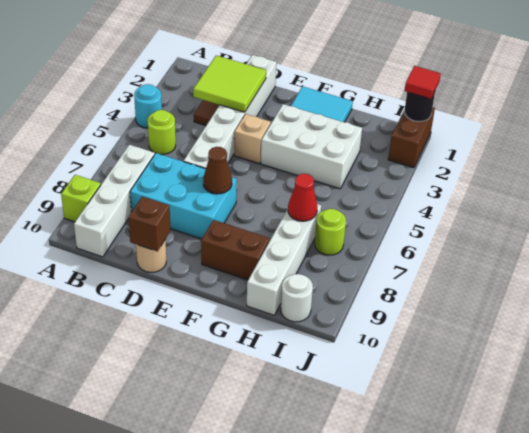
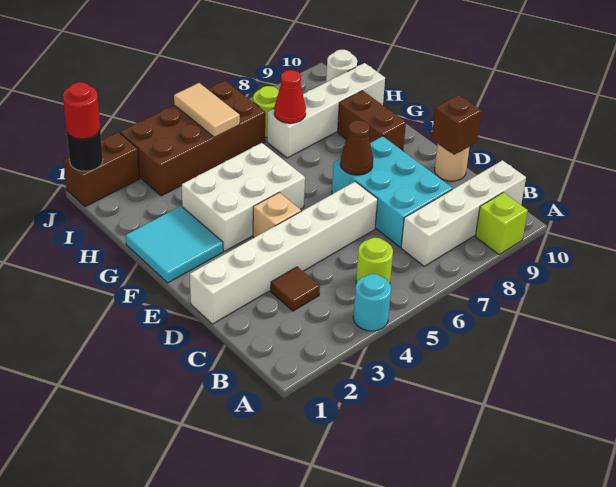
lime tile C2:D3 level 2 -> none
white brick F3:H4 level 1 -> white brick F3:G5 level 1
none -> brown brick I3:J6 level 1
none -> tan tile I5:J5 level 2
red tile J1 level 3 -> red round brick J1 level 3

